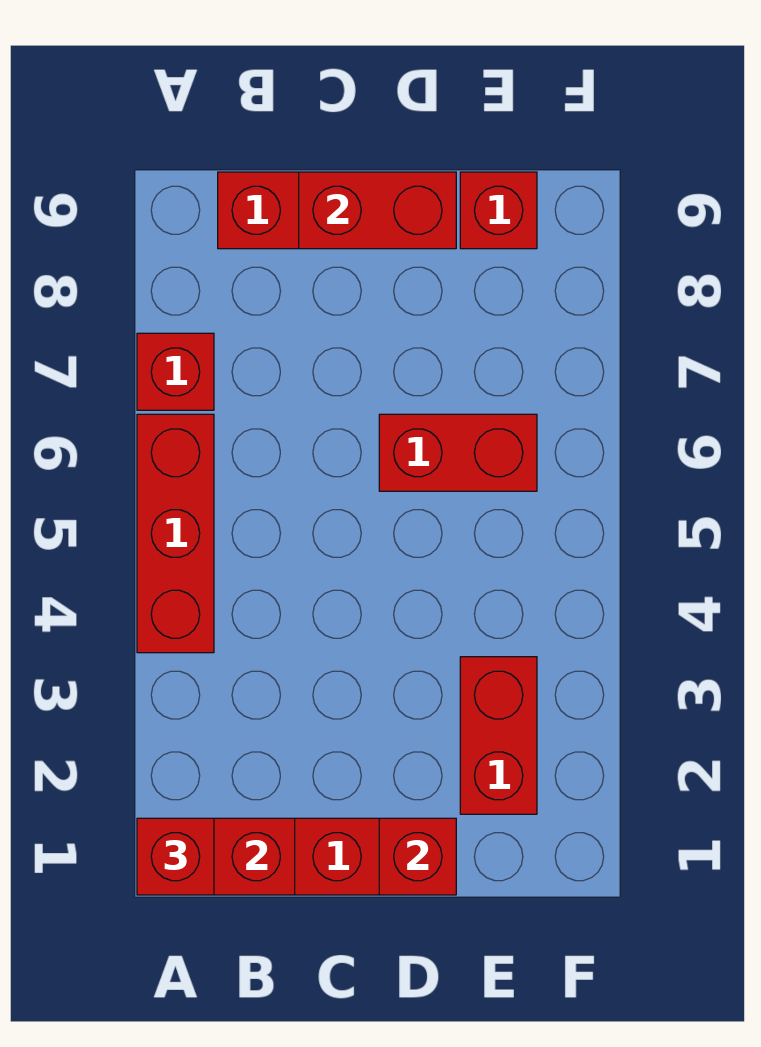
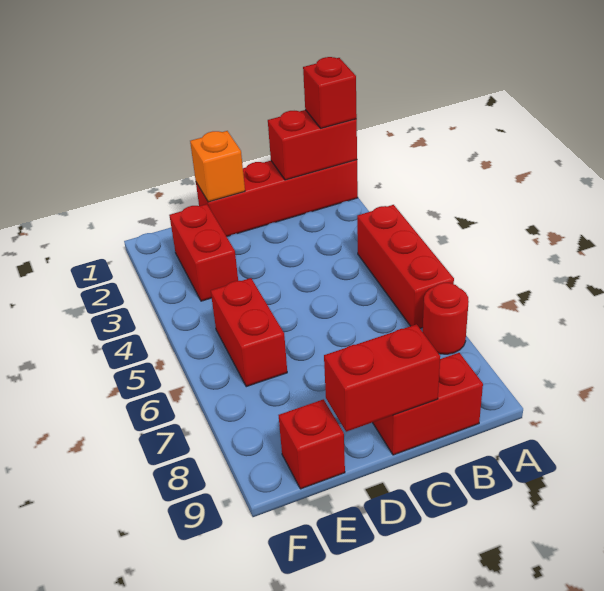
red brick A7 level 1 -> red round brick A7 level 1
red brick D1 level 2 -> orange brick D1 level 2
red brick D6:E6 level 1 -> red brick E5:E6 level 1

